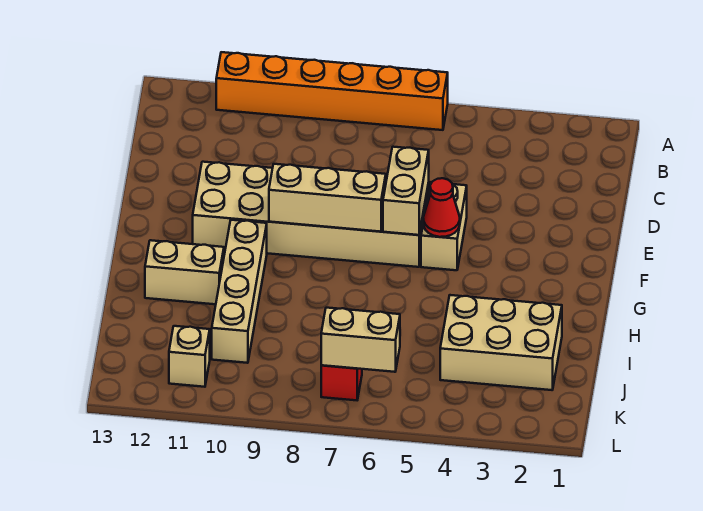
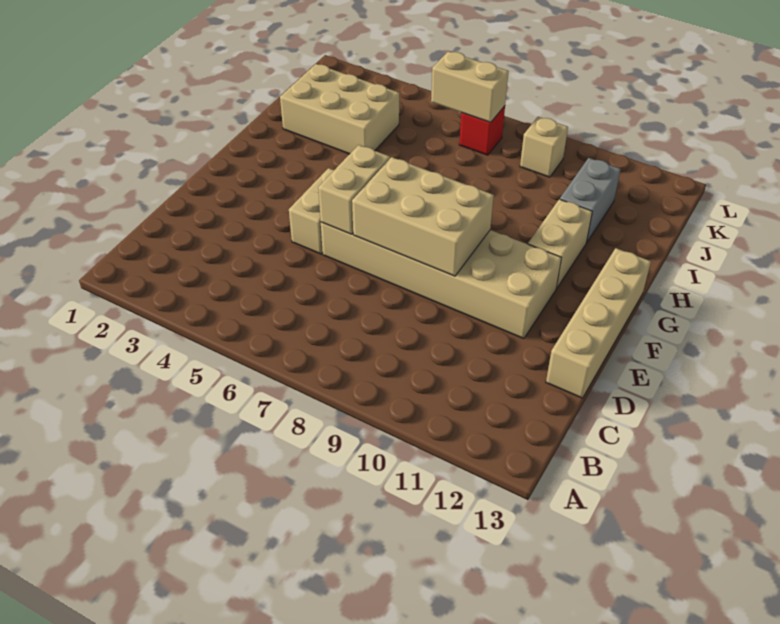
orange brick A6:A11 level 1 -> none
red cone F5 level 2 -> none
tan brick F7:F9 level 2 -> tan brick E7:F9 level 2
tan brick G10:J10 level 1 -> tan brick D13:G13 level 1
tan brick H11:H12 level 1 -> tan brick G11:H11 level 1
none -> grey brick I11:J11 level 1
tan brick K11 level 1 -> tan brick K9 level 1

